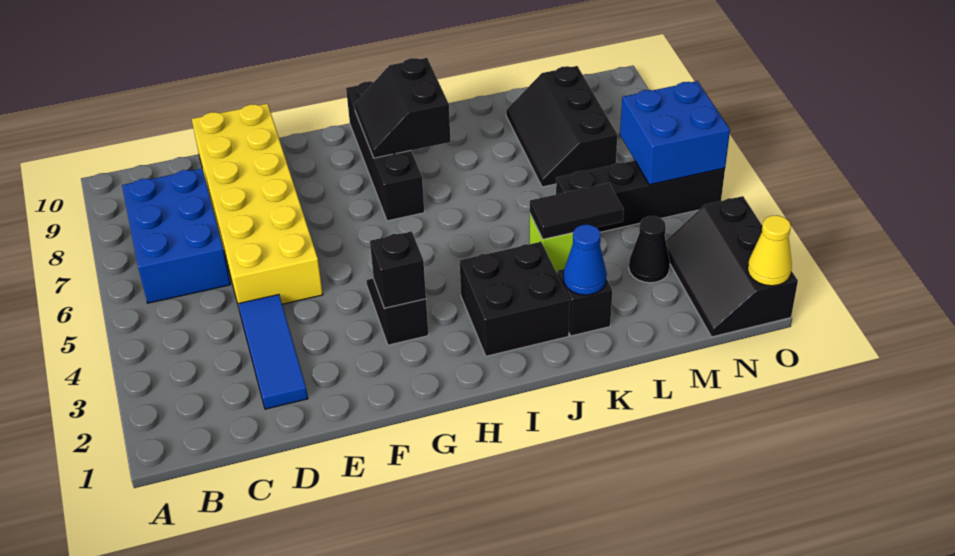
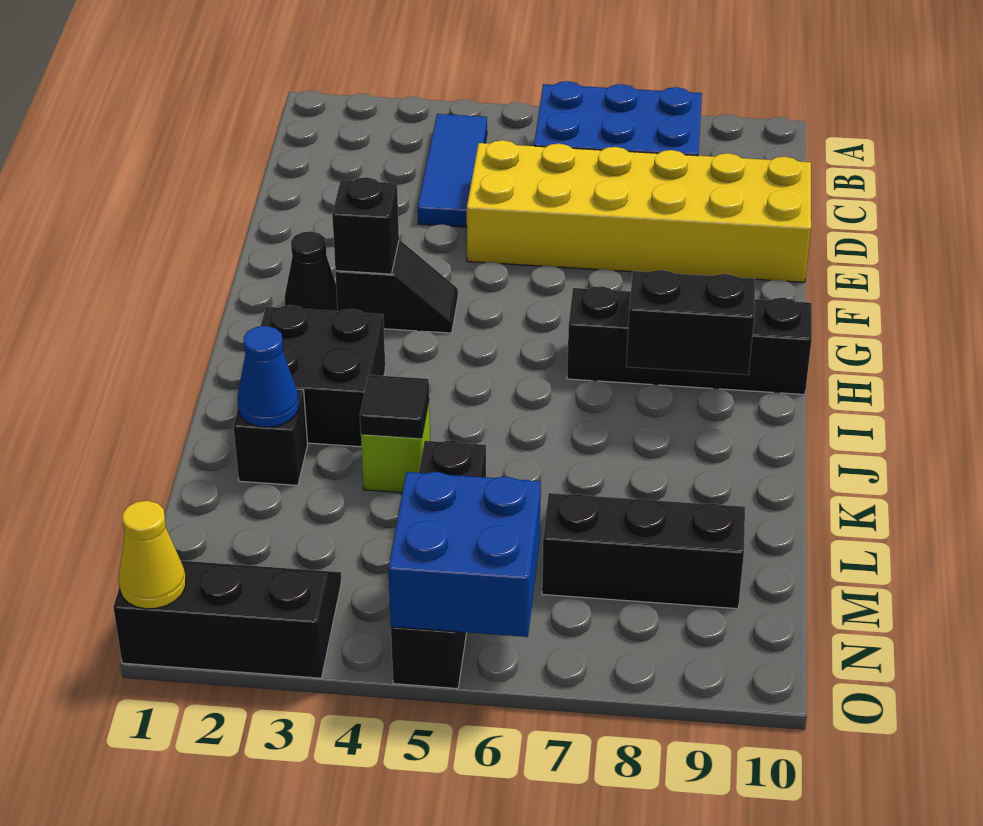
blue tile D2:D4 level 1 -> blue tile B4:D4 level 1
black tile K4:L4 level 2 -> black tile K4 level 2
black cone M3 level 1 -> black cone G2 level 1

